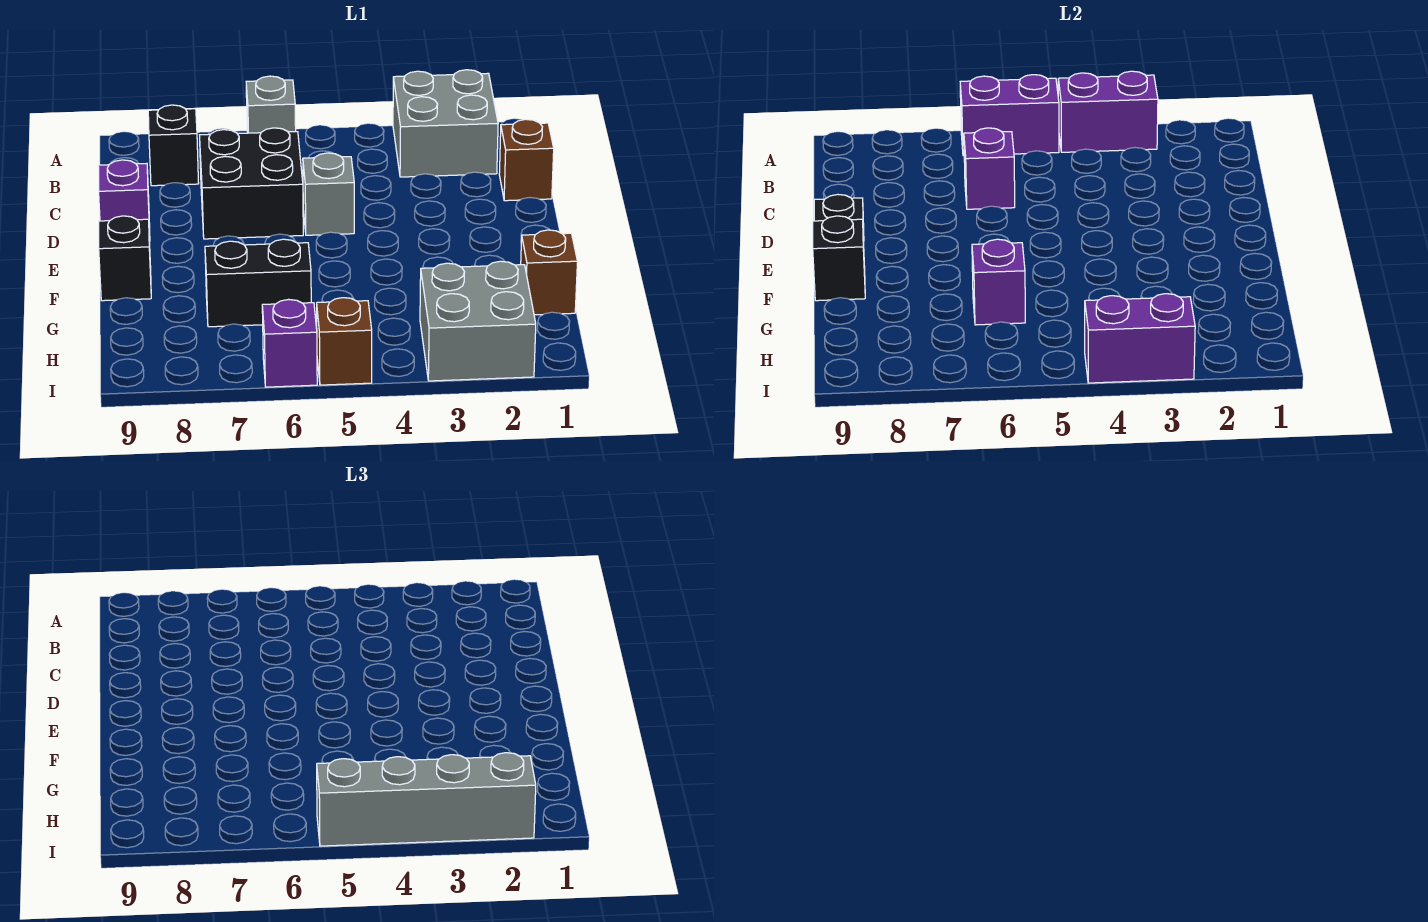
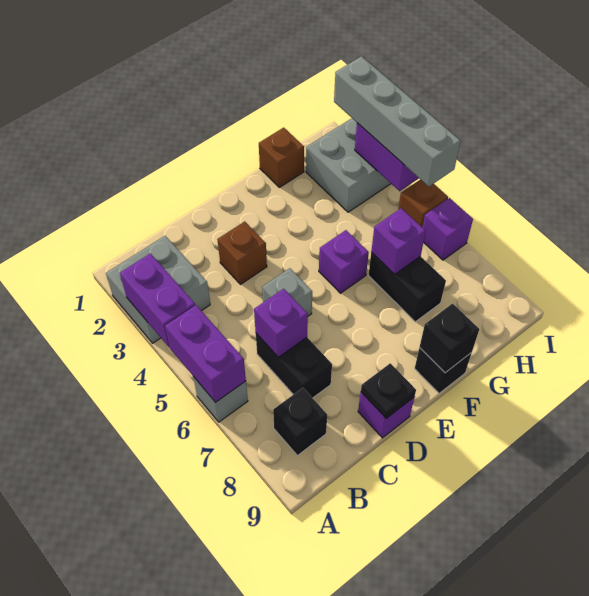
brown brick C1 level 1 -> brown brick D3 level 1
black brick C6:D7 level 1 -> black brick C6:C7 level 1
none -> purple brick F5 level 1

